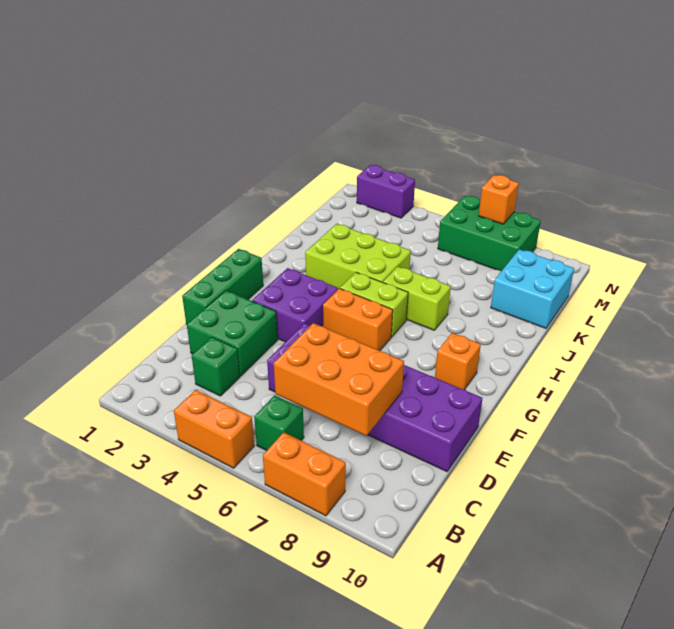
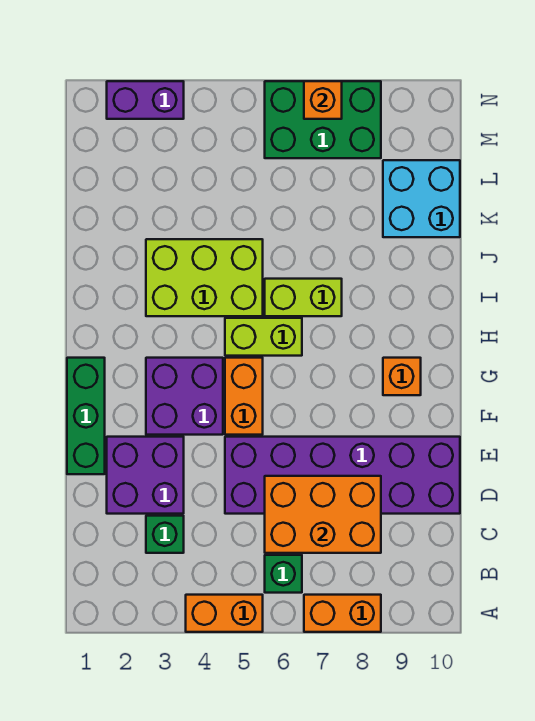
green brick D2:E3 level 1 -> purple brick D2:E3 level 1
orange brick G5:G6 level 1 -> orange brick F5:G5 level 1

